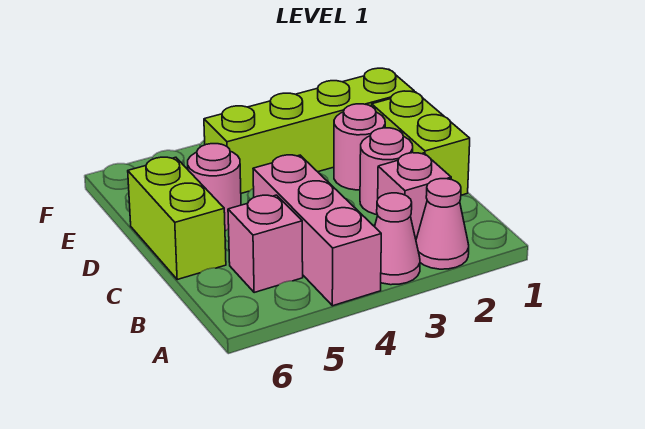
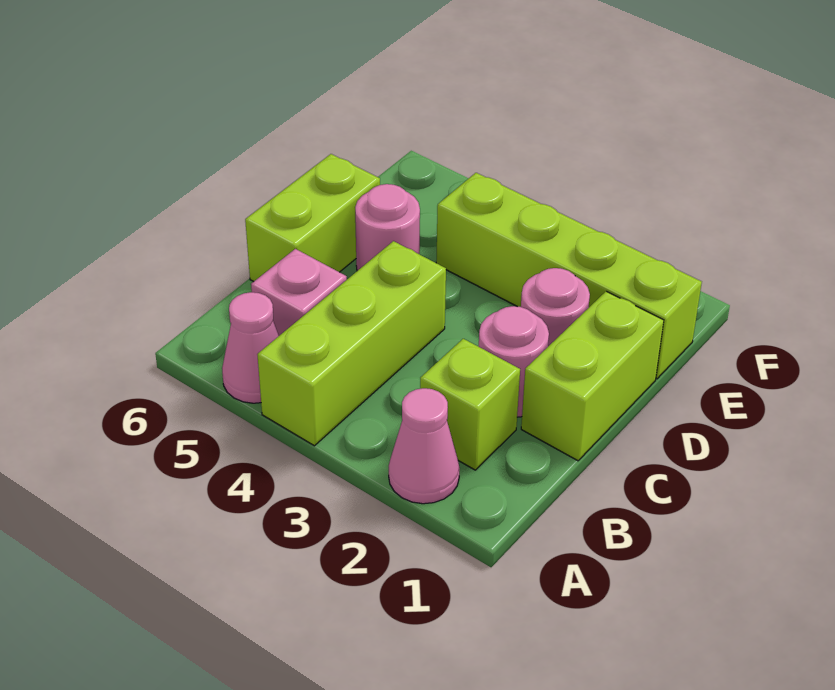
pink cone A3 level 1 -> pink cone A5 level 1
pink brick A4:C4 level 1 -> lime brick A4:C4 level 1
pink brick B2 level 1 -> lime brick B2 level 1

